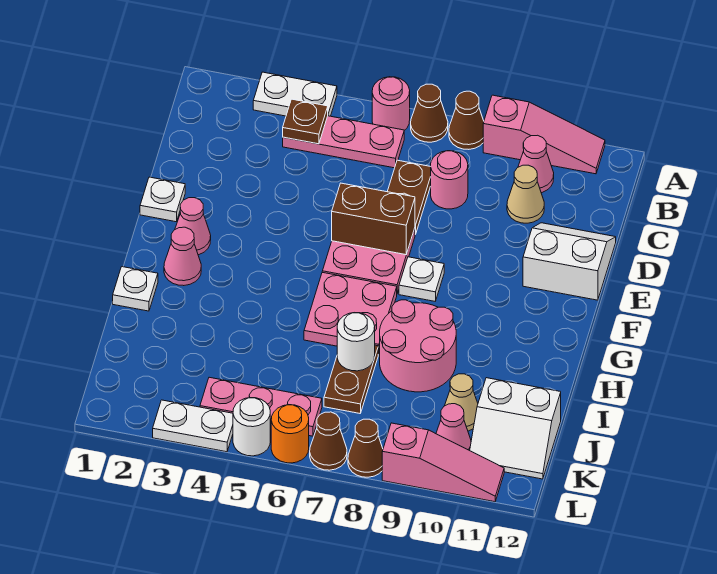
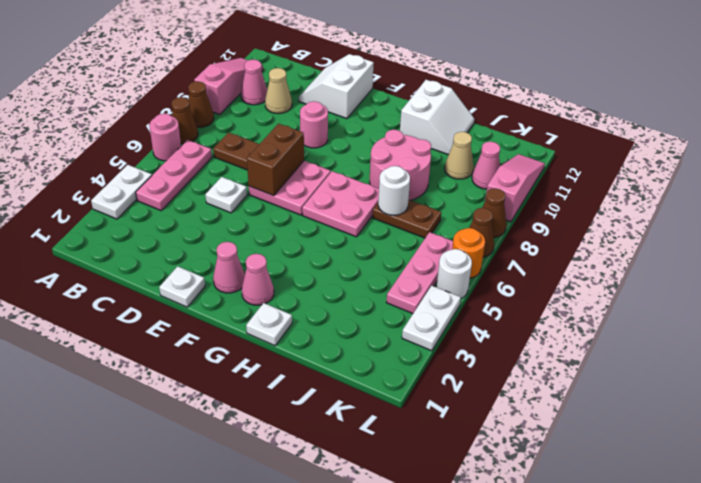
brown plate B4 level 2 -> none
pink round brick C8 level 1 -> pink round brick E9 level 1
white plate F8 level 1 -> white plate D5 level 1
white slope J11:K12 level 1 top J -> white slope H11:I12 level 1 top H

